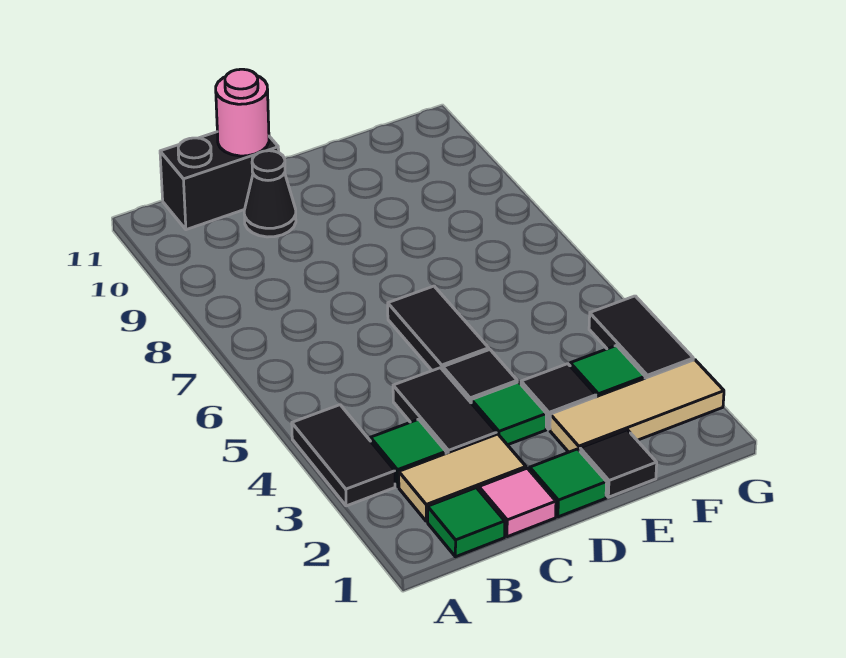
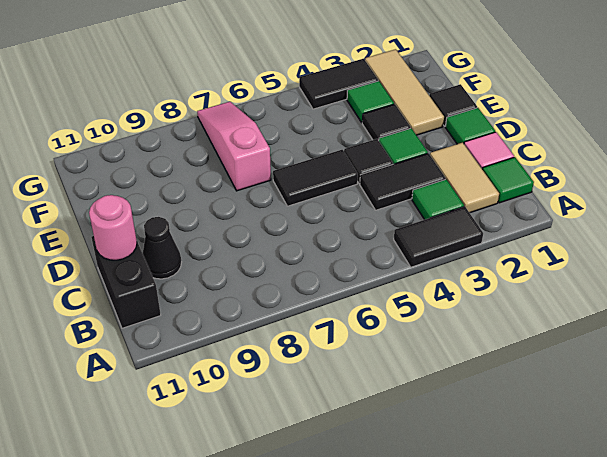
none -> pink slope E7:G7 level 1 top E

